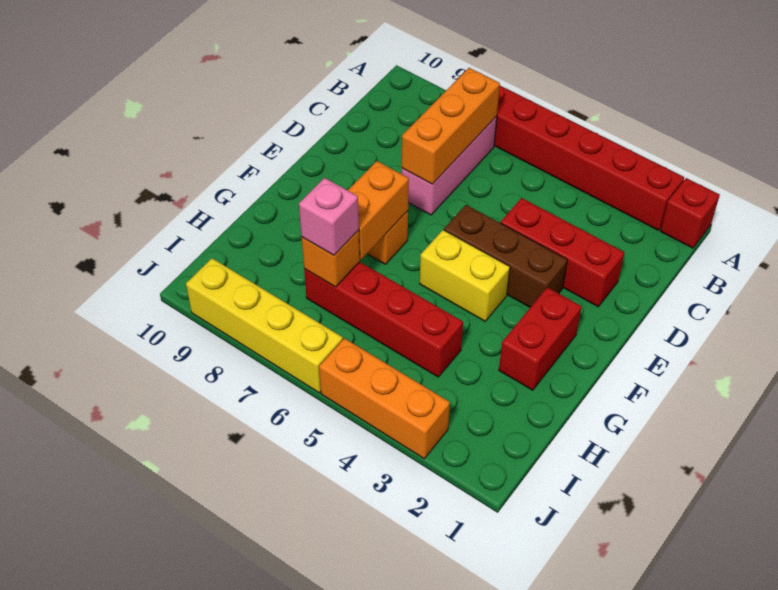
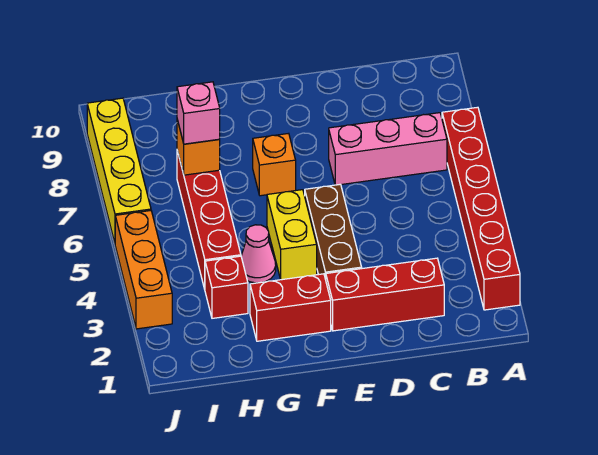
red brick A1 level 1 -> red brick H3 level 1
orange brick B7:D7 level 2 -> none
red brick D2:D4 level 1 -> red brick C2:E2 level 1
orange brick F7:G7 level 2 -> none
none -> pink cone G4 level 1

